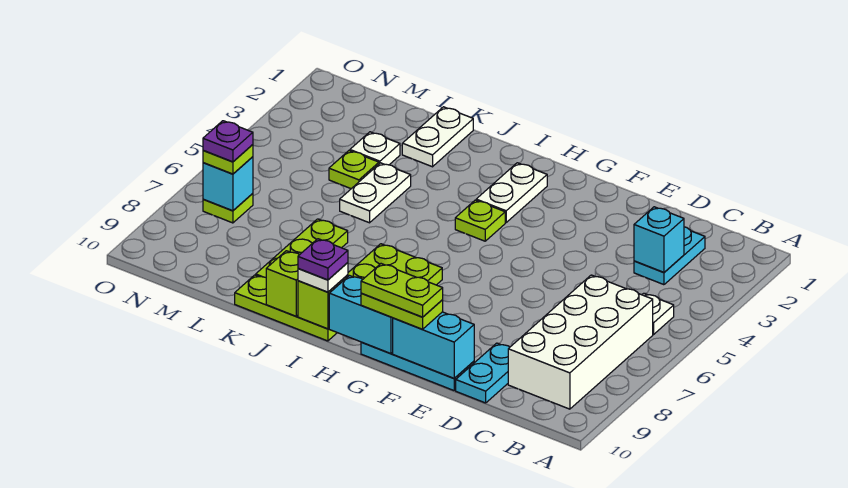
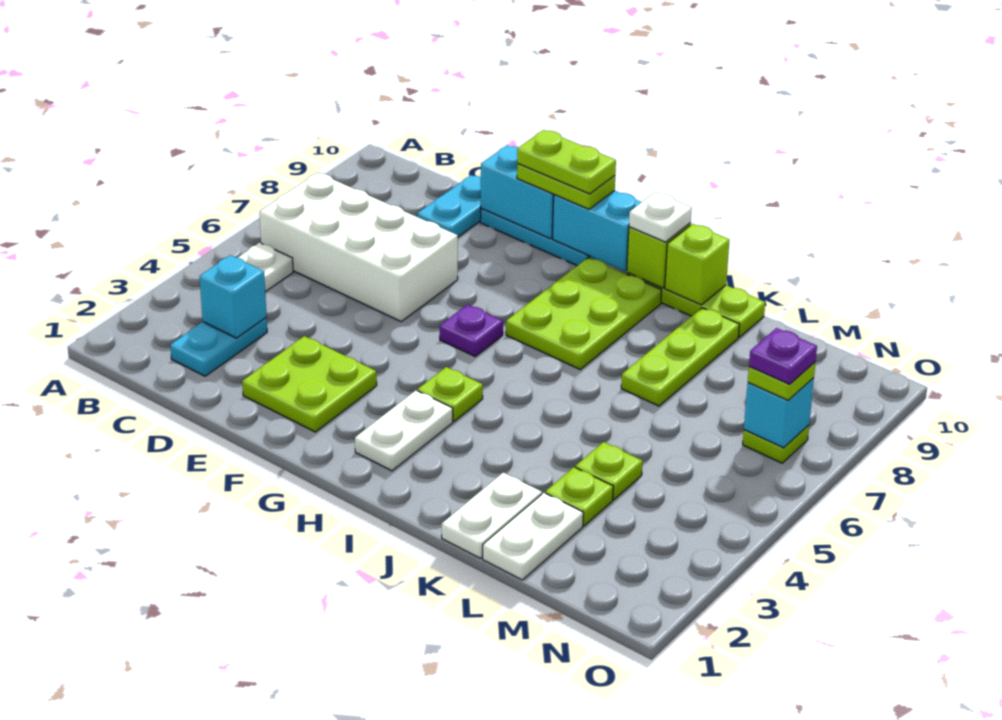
white brick B6:C9 level 1 -> white brick B6:E7 level 1
none -> lime plate E2:F3 level 1
purple plate I10 level 4 -> purple plate G6 level 1
white plate K4:K5 level 1 -> white plate L1:L2 level 1
white plate L3 level 1 -> lime plate L3 level 1

